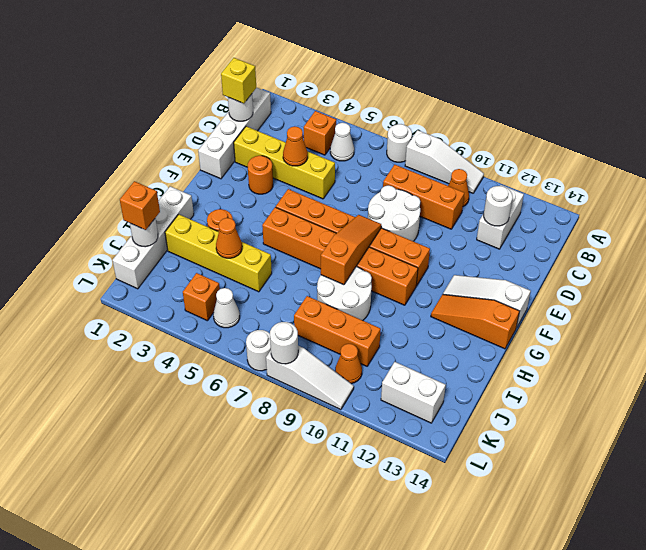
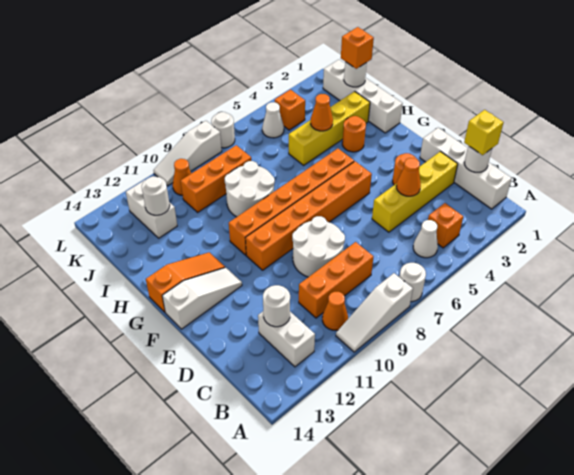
orange slope F8:H8 level 2 top H -> none
white brick K12:K13 level 1 -> white brick J12:K12 level 1
white round brick L8 level 2 -> white round brick J12 level 2

